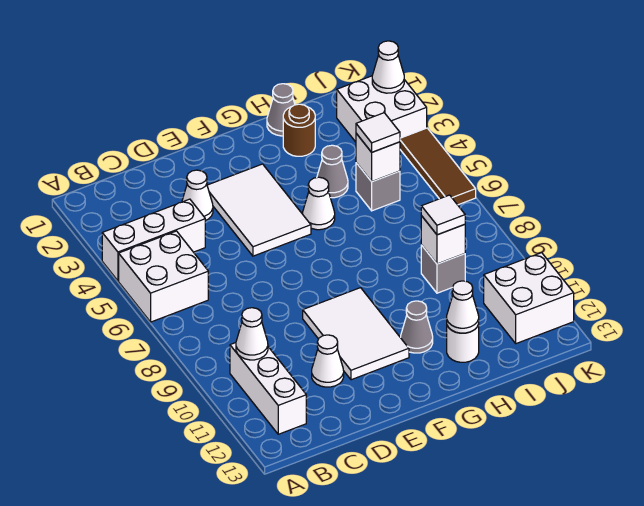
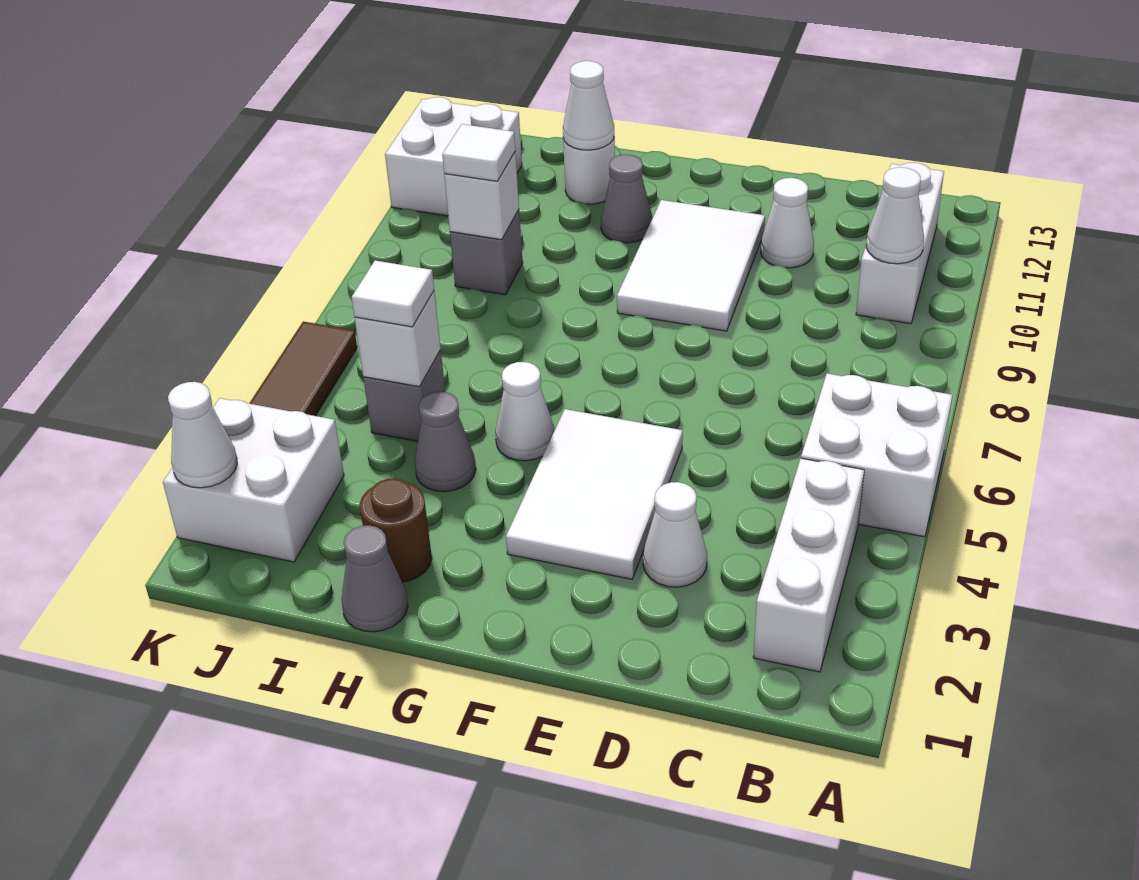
white brick A4:C4 level 1 -> white brick B2:B4 level 1

